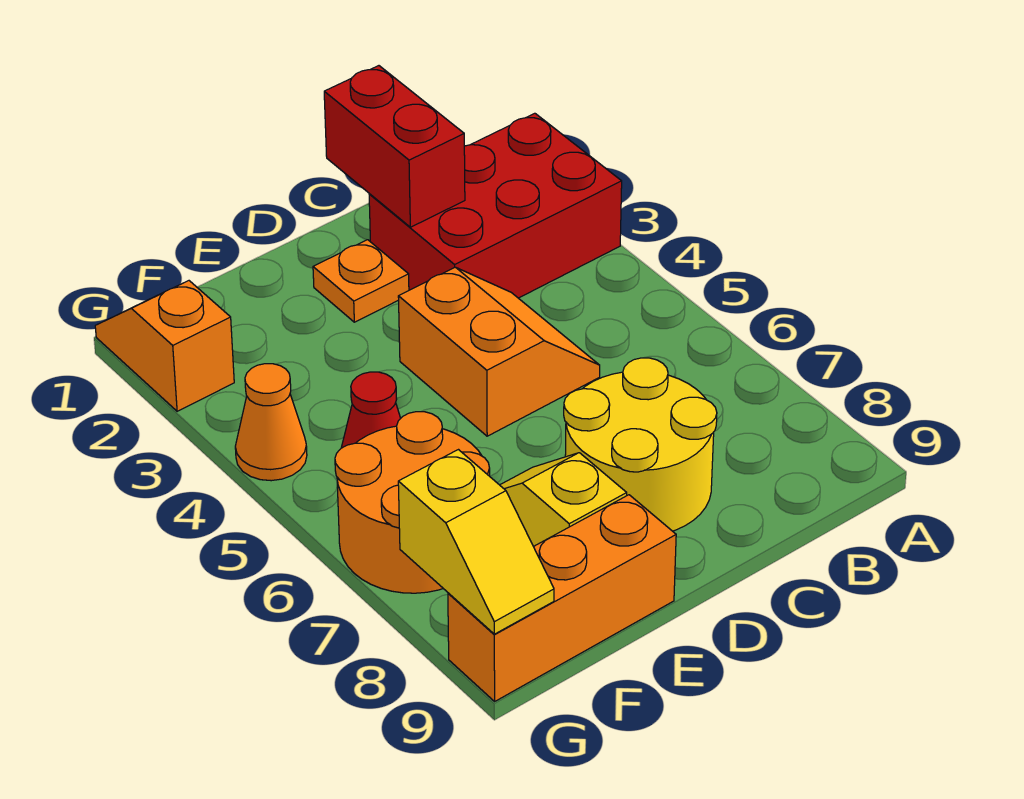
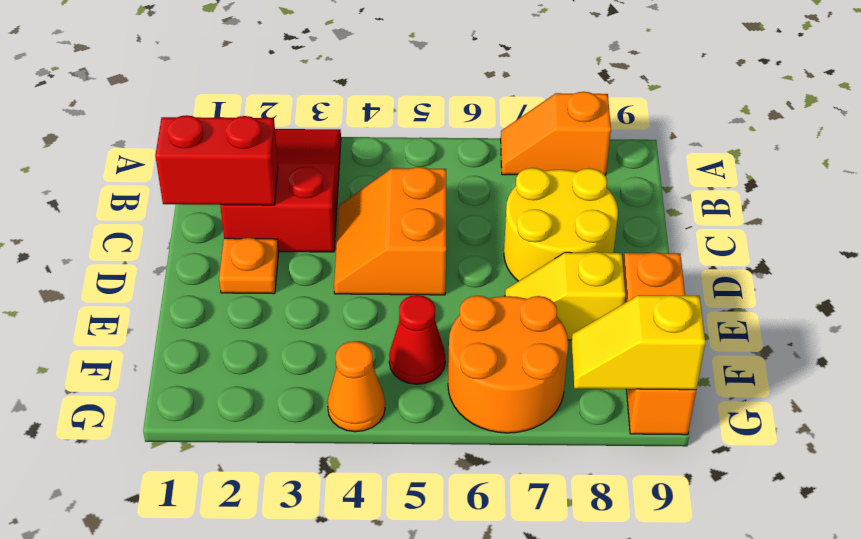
red brick A2:C3 level 1 -> red slope A2:C3 level 1 top C
orange slope C4:D5 level 1 top D -> orange slope C4:D5 level 1 top 5
orange slope G1:G2 level 1 top 2 -> orange slope A7:A8 level 1 top 8
yellow slope G8:G9 level 2 top 8 -> yellow slope G8:G9 level 2 top 9

